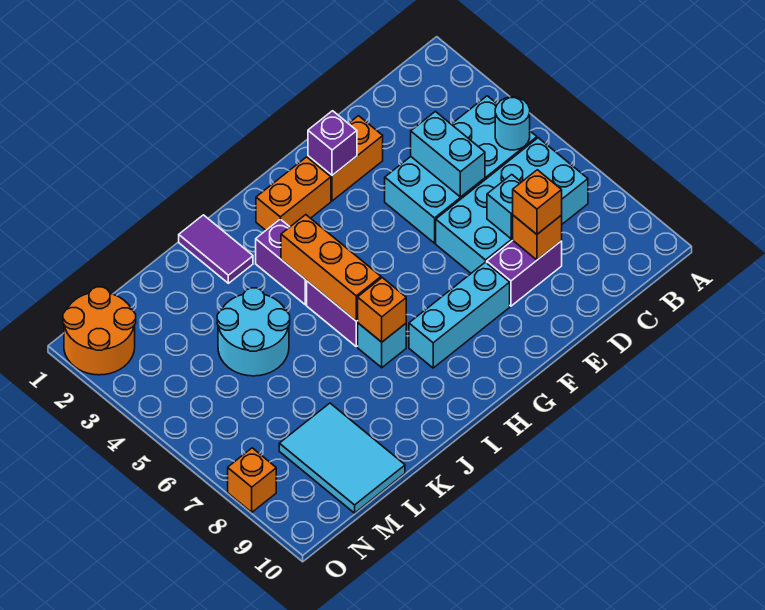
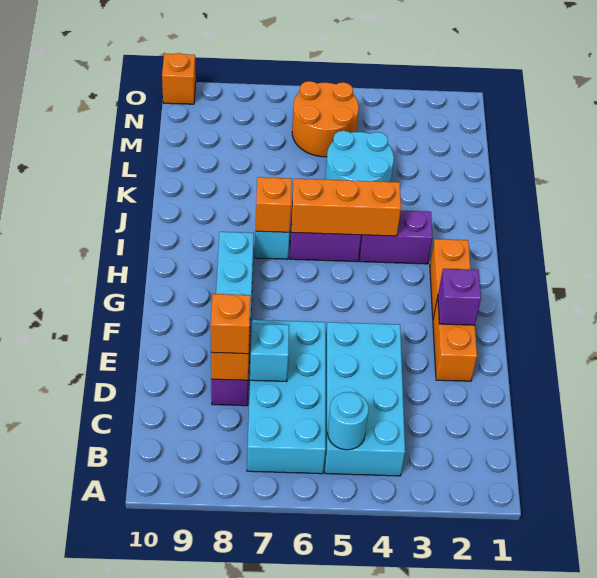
cyan brick D4:D5 level 2 -> none
purple tile J1:J2 level 1 -> none
cyan tile L8:M10 level 1 -> none
orange round brick N1:O2 level 1 -> orange round brick M5:N6 level 1
orange brick O8 level 1 -> orange brick O10 level 1

